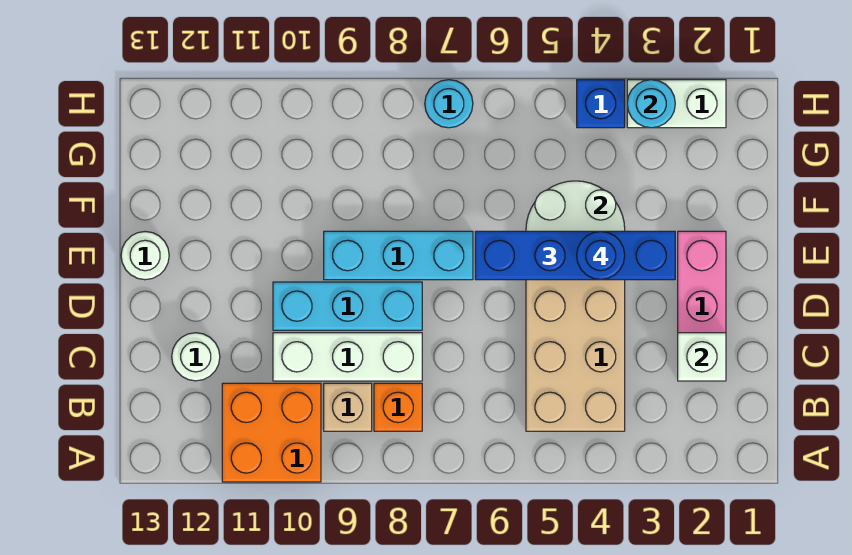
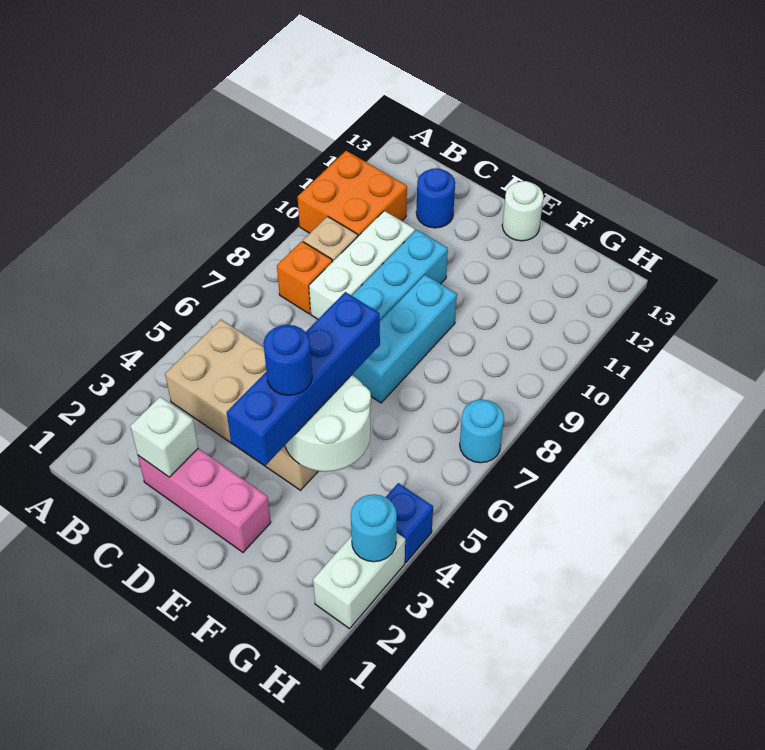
white round brick C12 level 1 -> blue round brick C12 level 1

